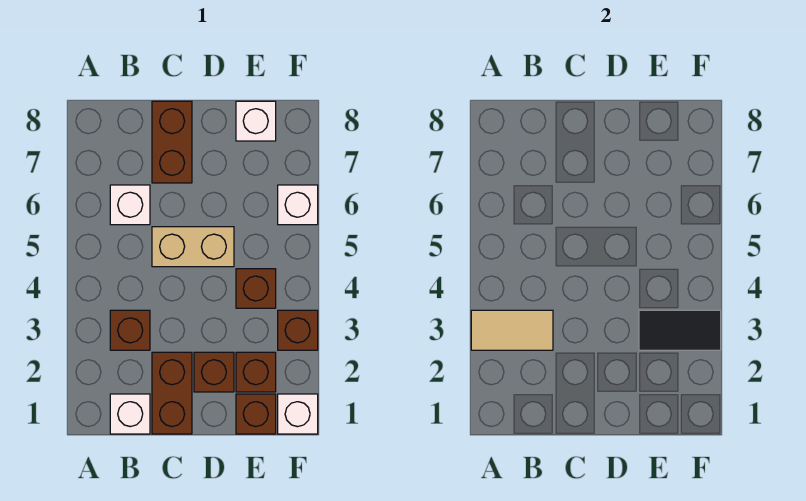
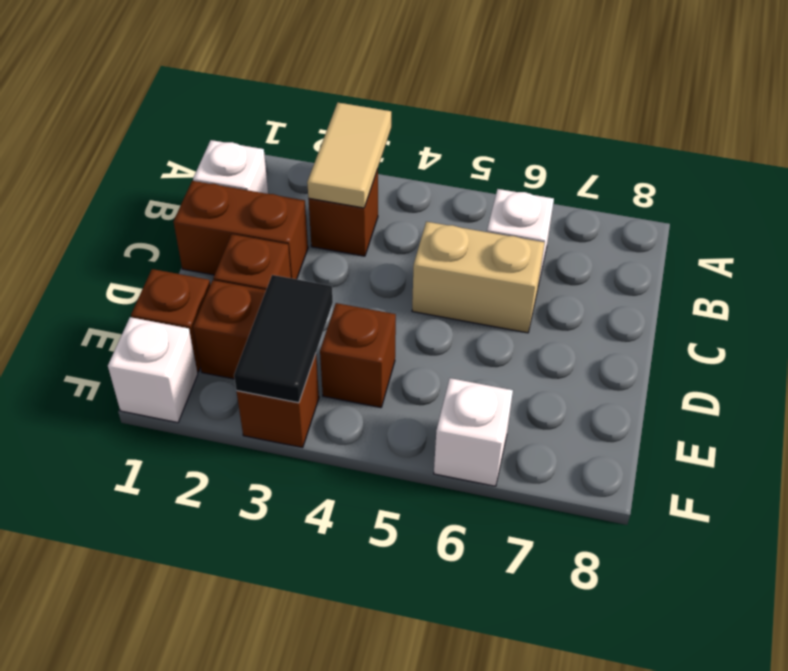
tan brick C5:D5 level 1 -> tan brick C5:C6 level 1
brown brick C7:C8 level 1 -> none
white brick E8 level 1 -> none

